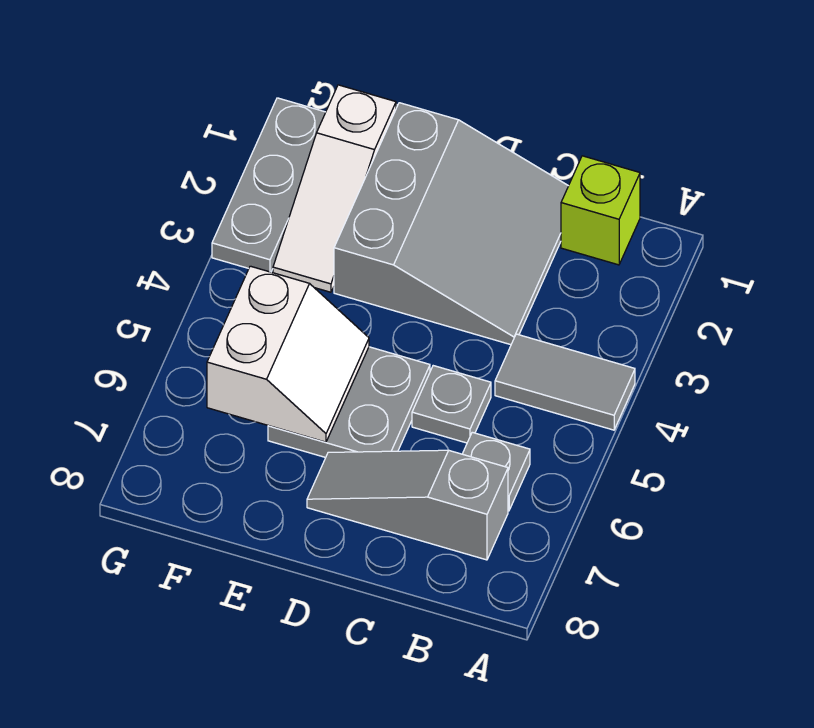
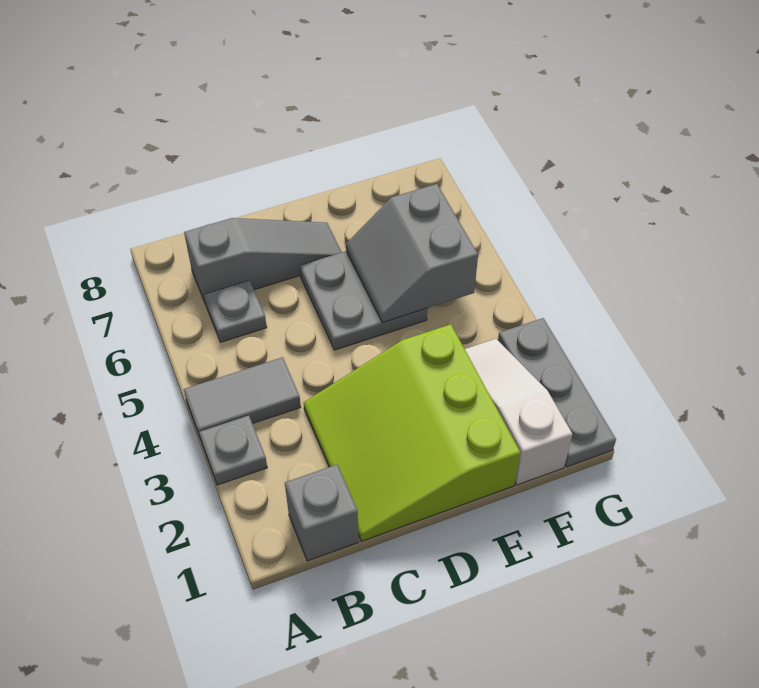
lime brick B1 level 1 -> grey brick B1 level 1
grey slope C1:E3 level 1 top E -> lime slope C1:E3 level 1 top E
grey plate C5 level 1 -> grey plate A3 level 1
white slope E5:F6 level 2 top F -> grey slope E5:F6 level 2 top F

